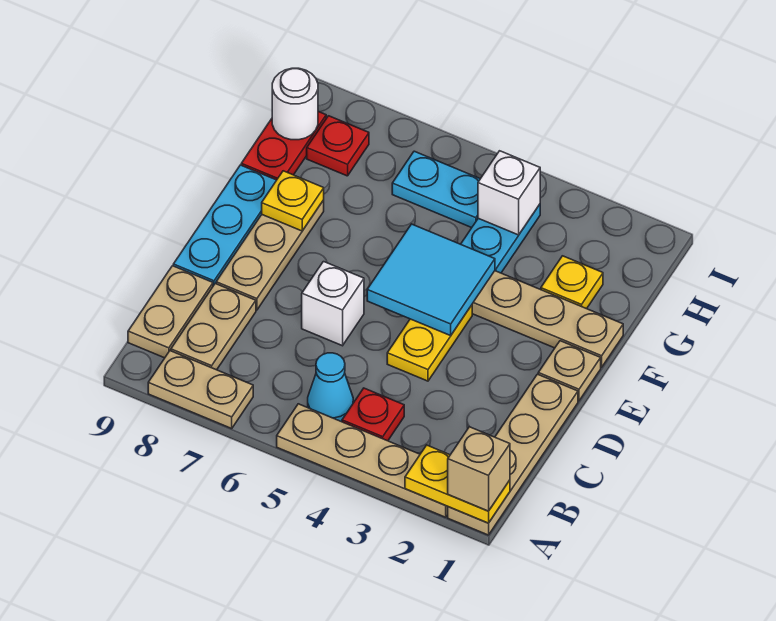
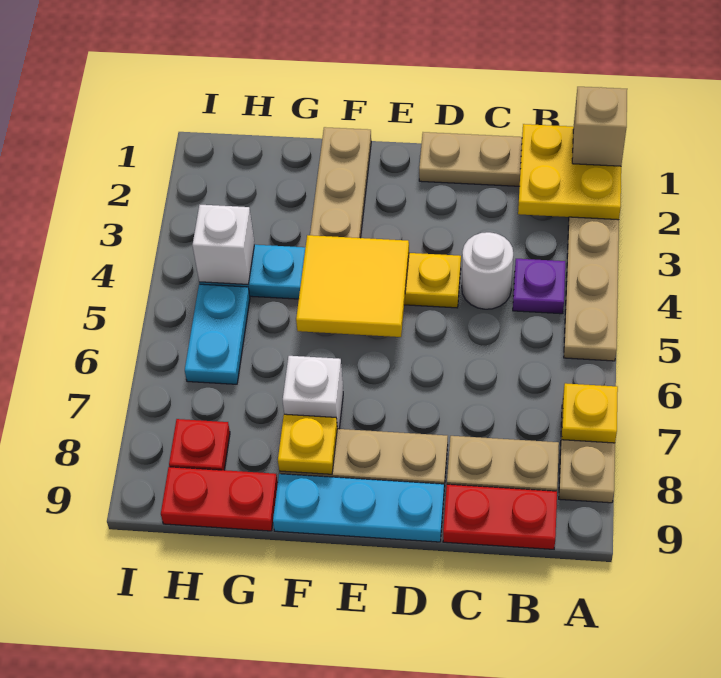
yellow plate A1:A2 level 2 -> yellow plate A1:B2 level 2
red plate B4 level 1 -> purple plate B4 level 1
cyan cone B5 level 1 -> none
tan plate B9:C9 level 1 -> red plate B9:C9 level 1
white brick D6 level 1 -> white brick F7 level 1
tan plate E1 level 1 -> none
cyan tile E4:F5 level 2 -> yellow tile E4:F5 level 2
yellow plate G2 level 1 -> yellow plate A7 level 2
white round brick H9 level 2 -> white round brick C4 level 1

